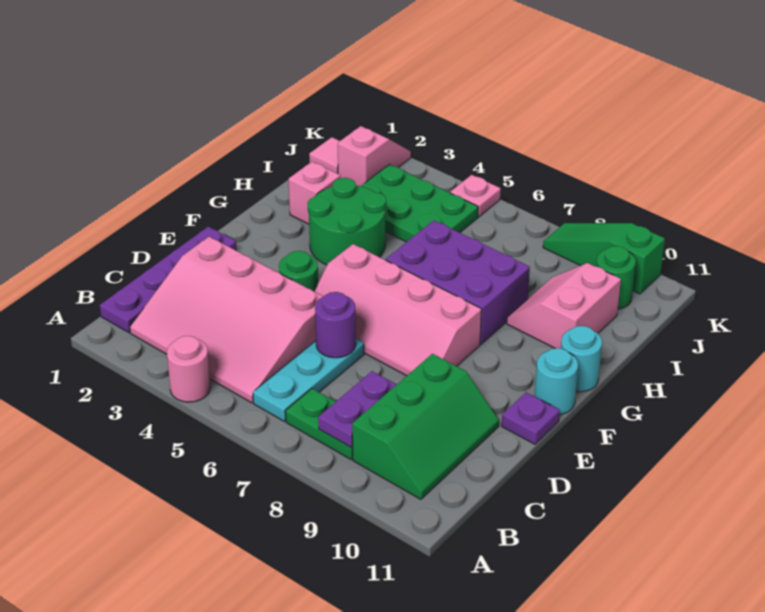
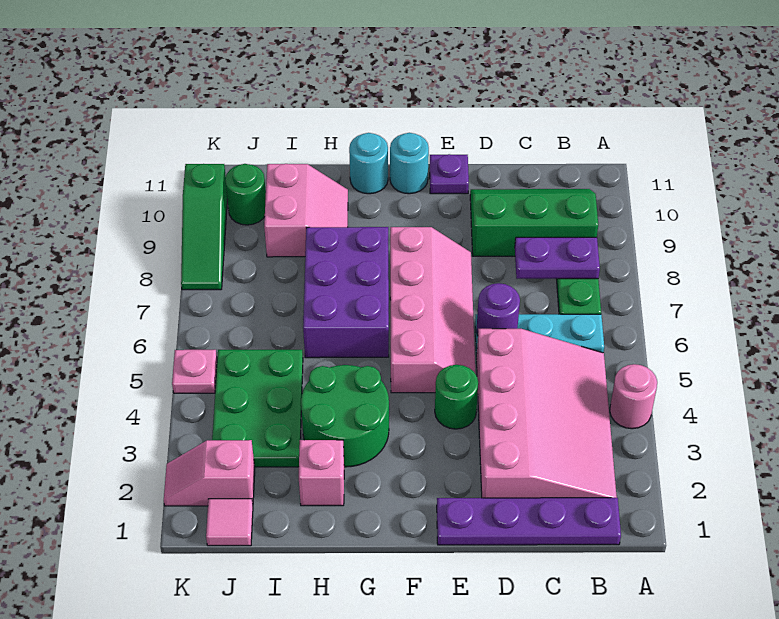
pink slope H9:I10 level 1 top 10 -> pink slope H9:I10 level 1 top I

